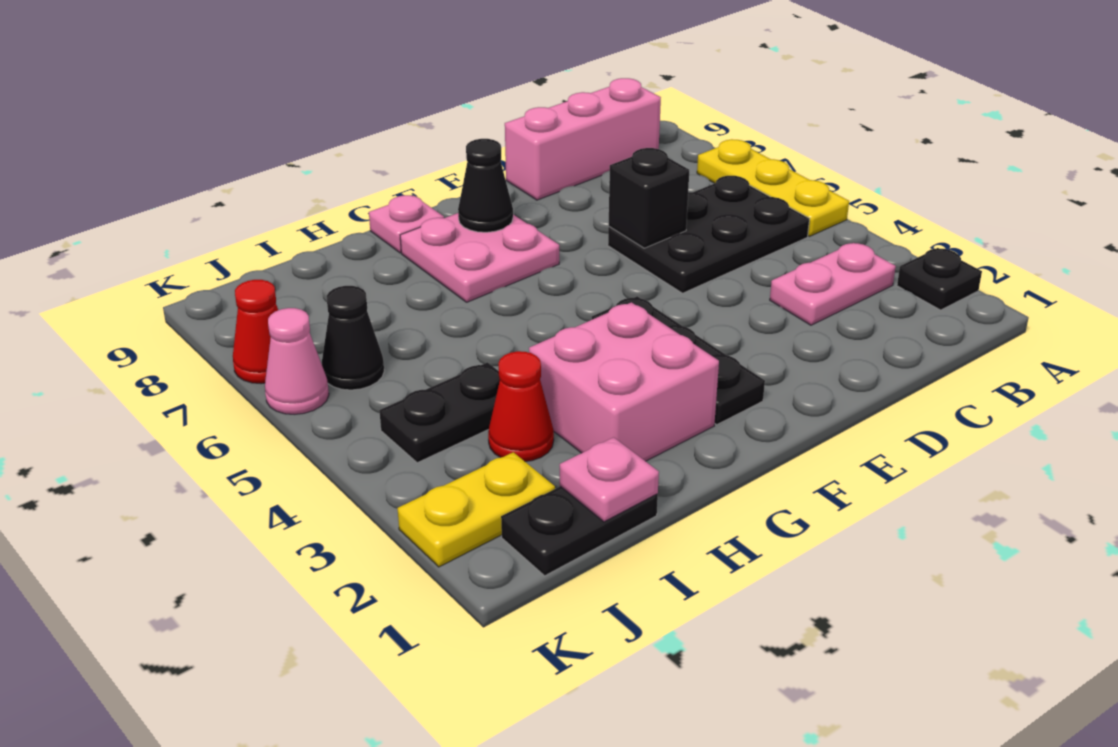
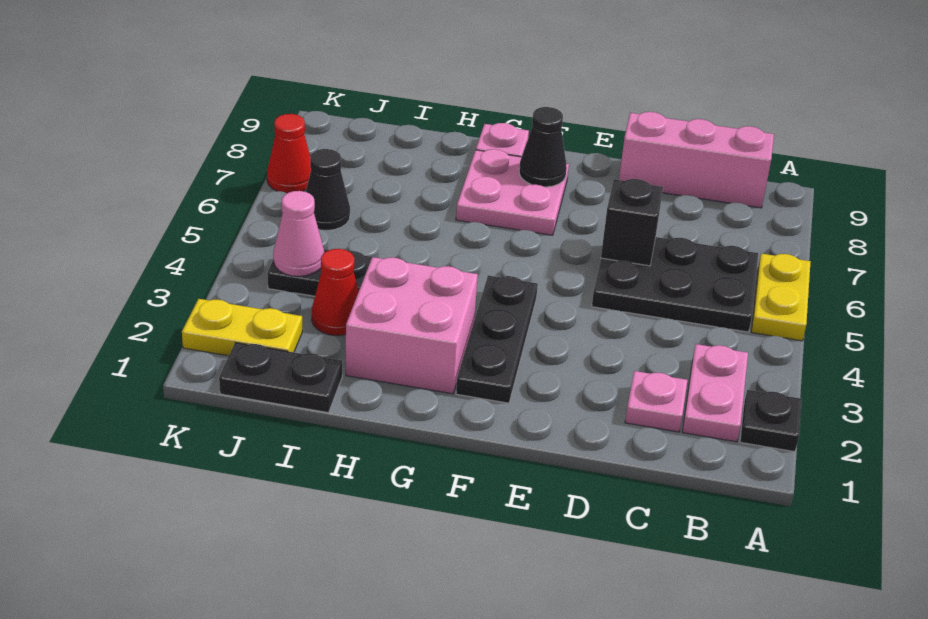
yellow plate A5:A7 level 1 -> yellow plate A5:A6 level 1
pink plate B3:C3 level 1 -> pink plate B2:B3 level 1
pink plate I1 level 2 -> pink plate C2 level 1
pink cone K6 level 1 -> pink cone J4 level 2

